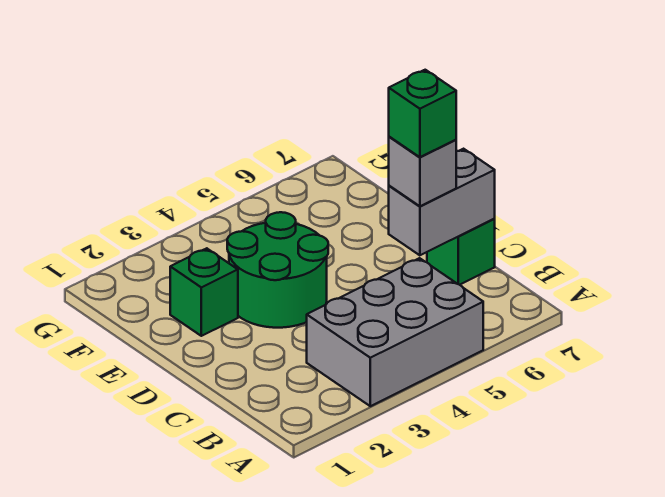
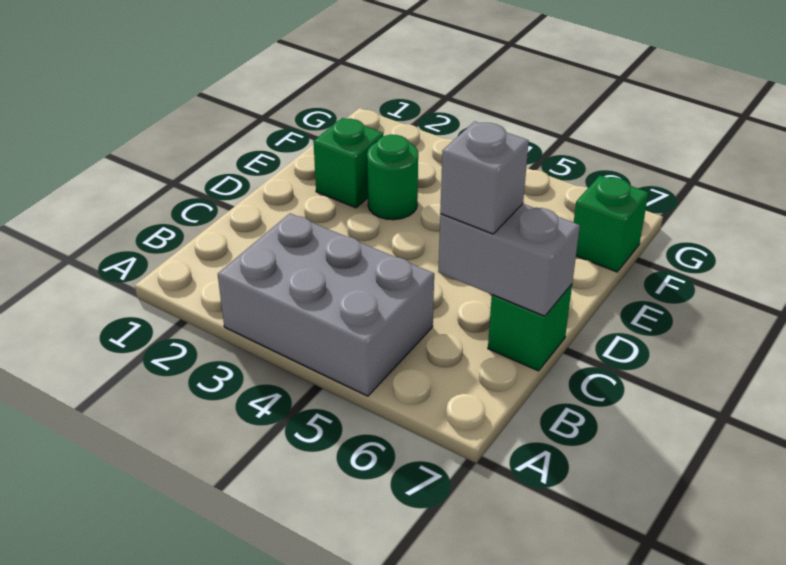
green brick C6 level 4 -> green brick F7 level 1
green round brick D3:E4 level 1 -> green round brick E3 level 1

